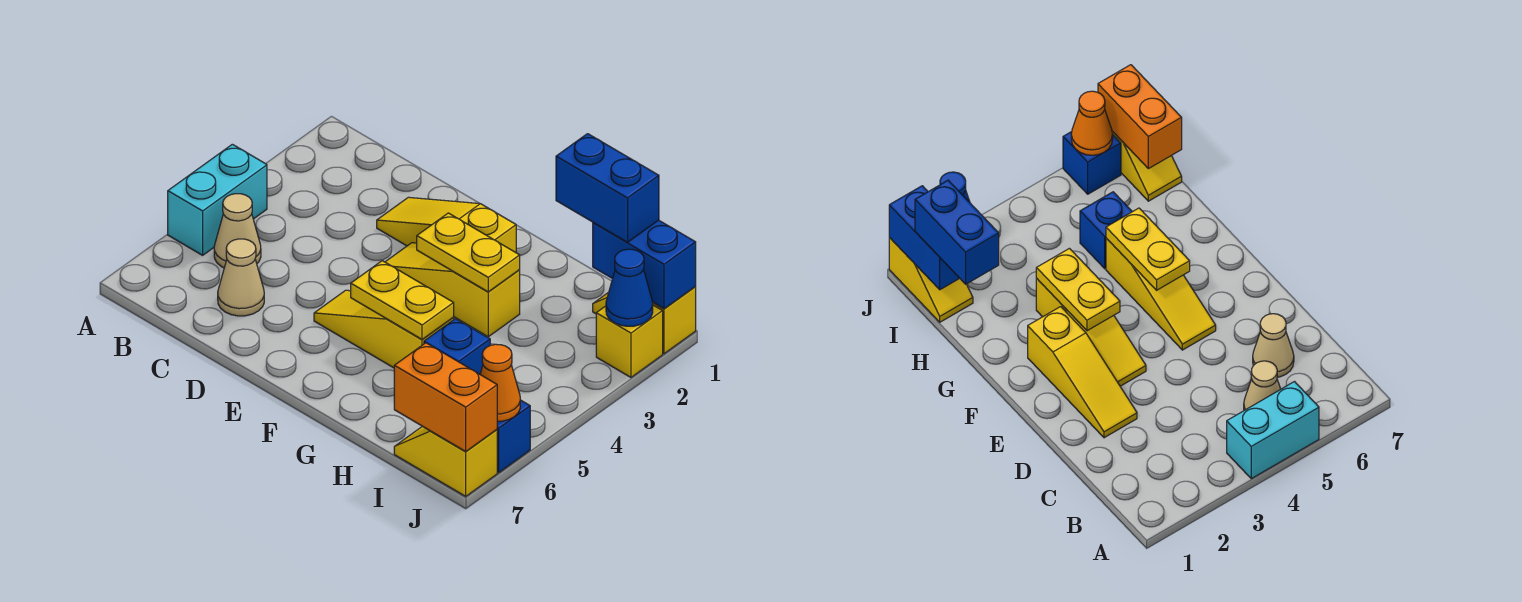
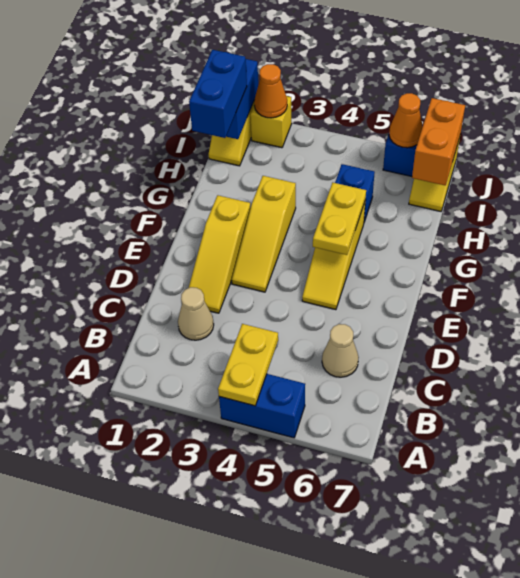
cyan brick A4:A5 level 1 -> blue brick A4:A5 level 1
tan cone B5 level 1 -> tan cone C2 level 1
yellow plate F3:G3 level 2 -> yellow plate A4:B4 level 2
blue cone J2 level 2 -> orange cone J2 level 2

